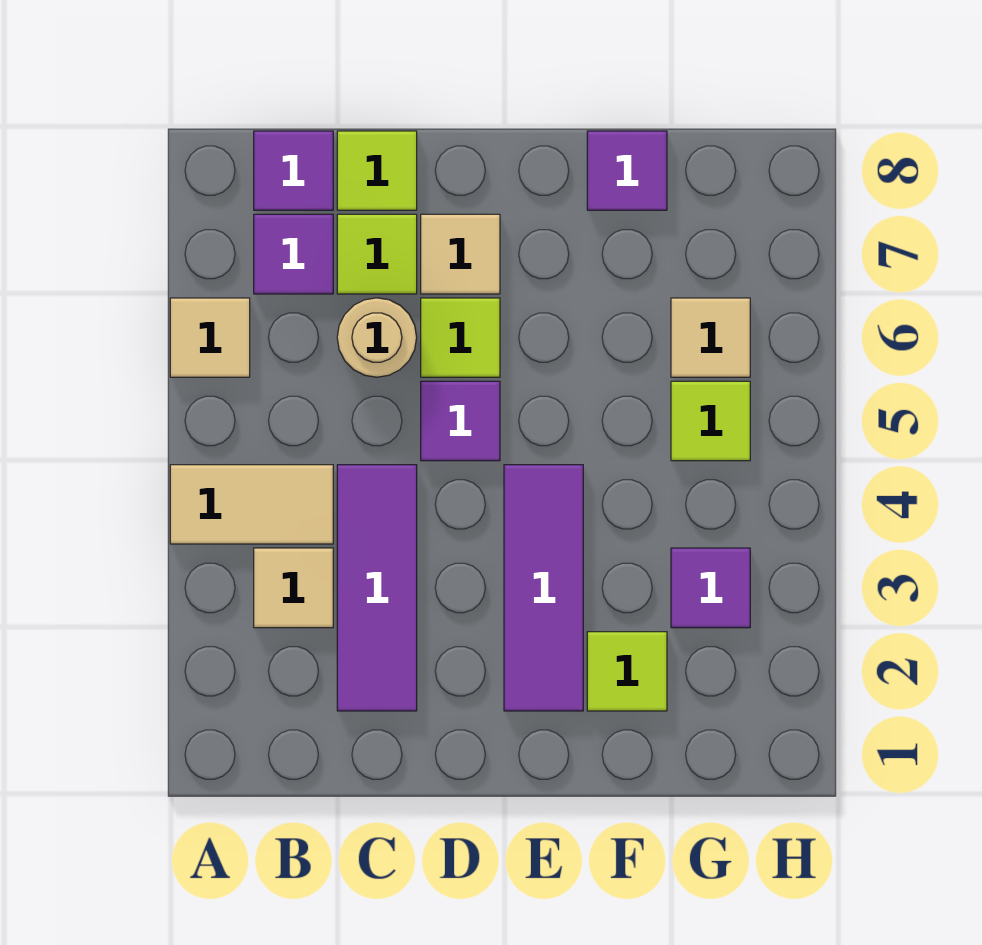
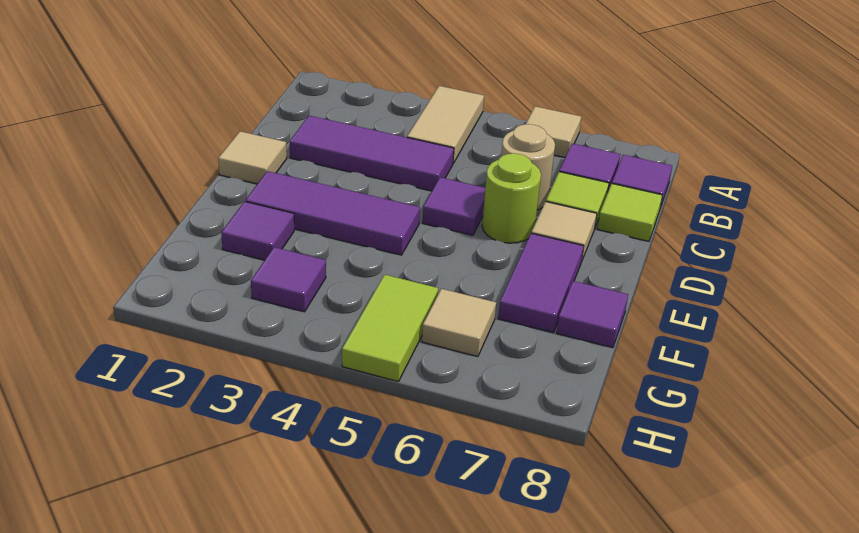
tan tile B3 level 1 -> tan tile D1 level 1
lime tile D6 level 1 -> lime round brick D6 level 1
none -> purple tile E7:F7 level 1
lime tile F2 level 1 -> purple tile F2 level 1
lime tile G5 level 1 -> lime tile G5:H5 level 1

